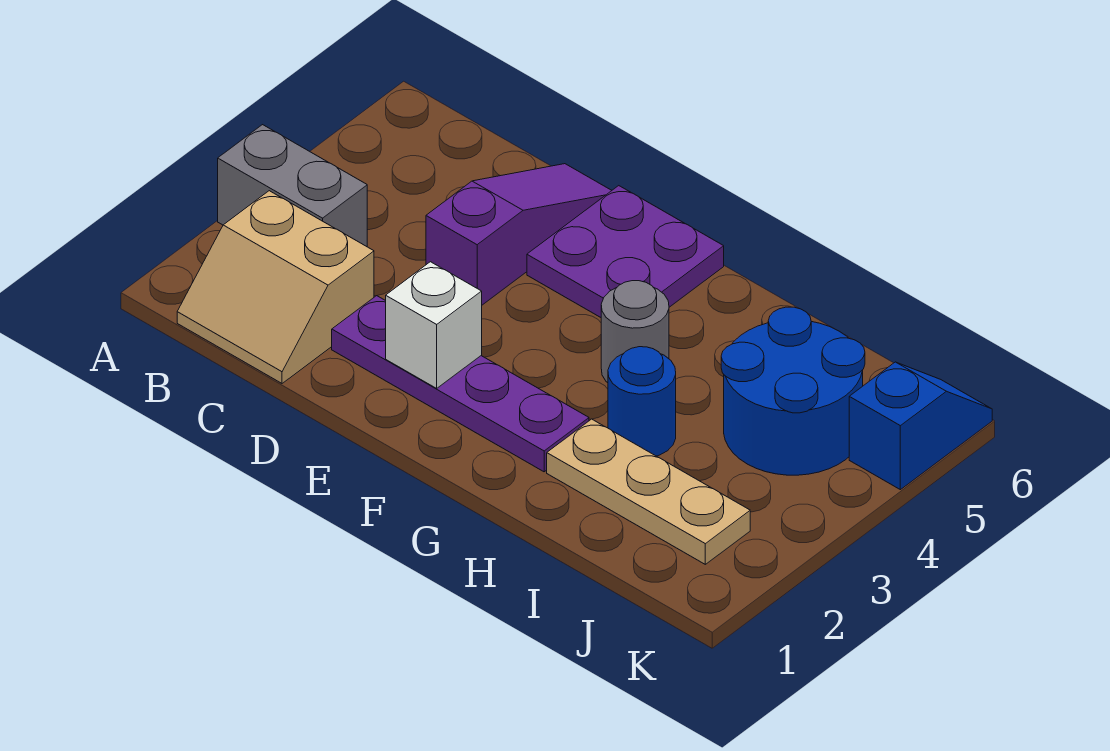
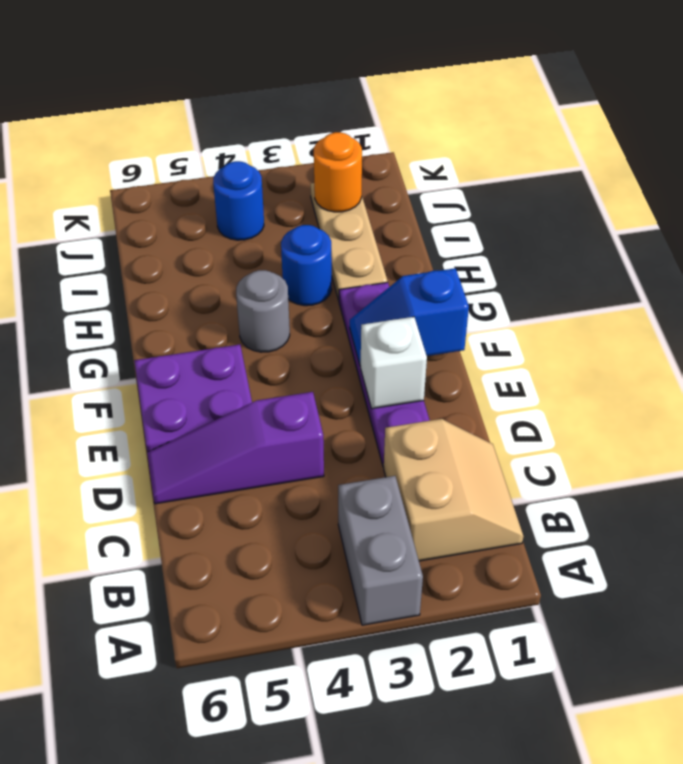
blue round brick I4:J5 level 1 -> blue round brick J4 level 1
none -> orange round brick J2 level 2
blue slope K5:K6 level 1 top 5 -> blue slope F1:F2 level 2 top 1

